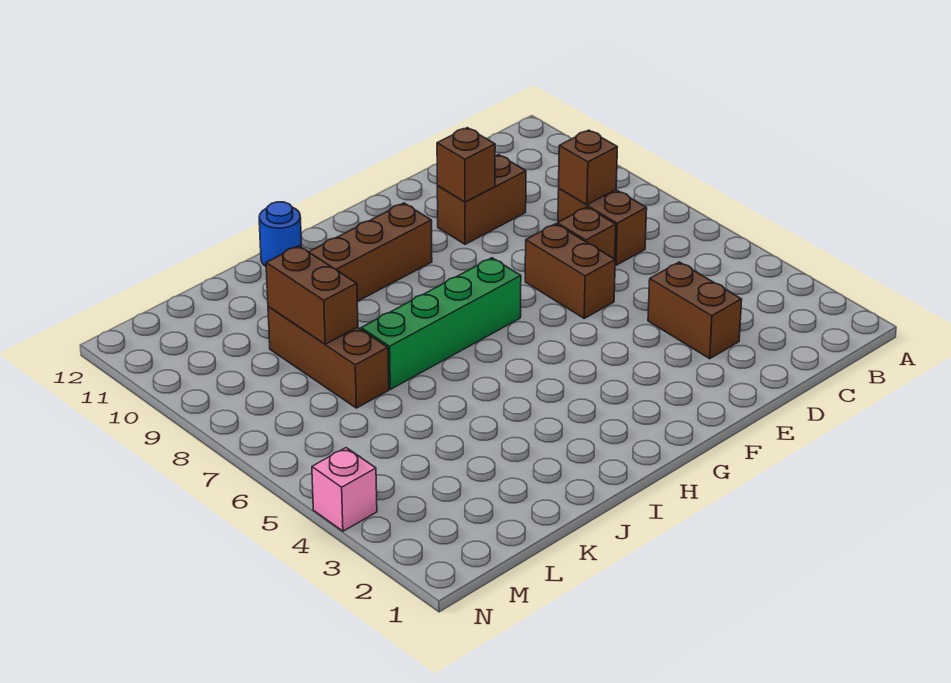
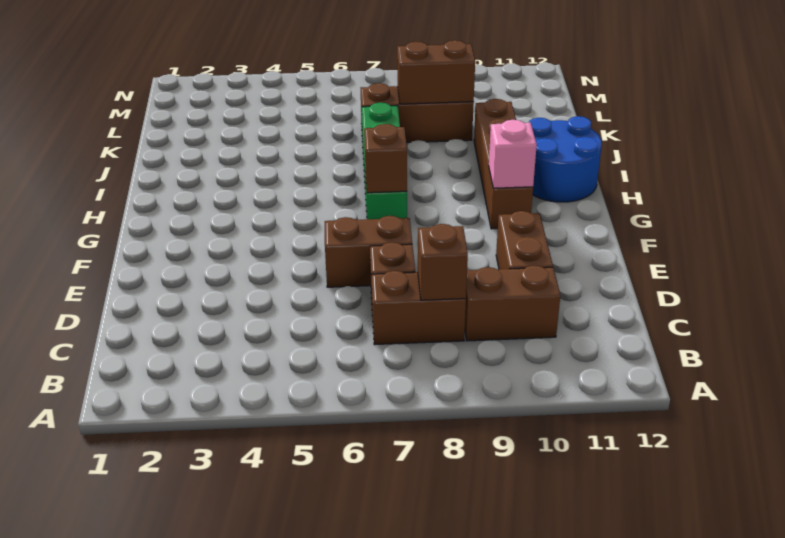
brown brick D3:D4 level 1 -> brown brick C9:C10 level 1
brown brick E10 level 2 -> brown brick G7 level 2
blue round brick I12 level 1 -> blue round brick H11:I12 level 1
pink brick N4 level 1 -> pink brick G10 level 2

